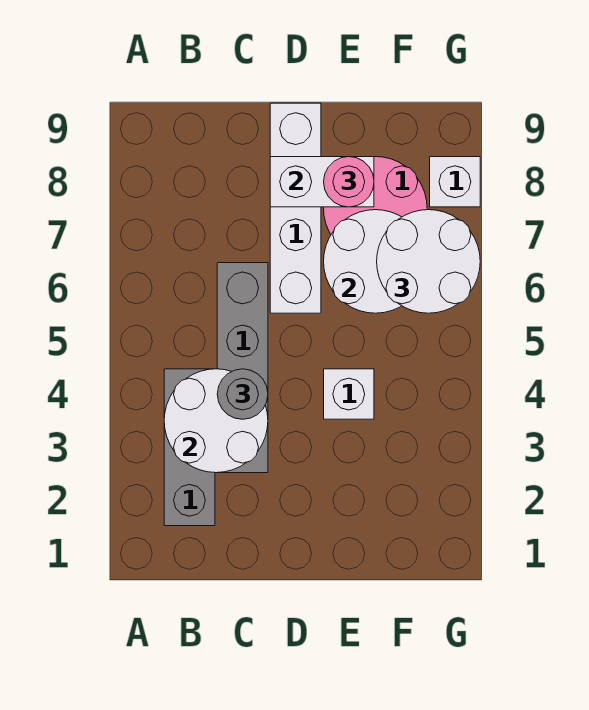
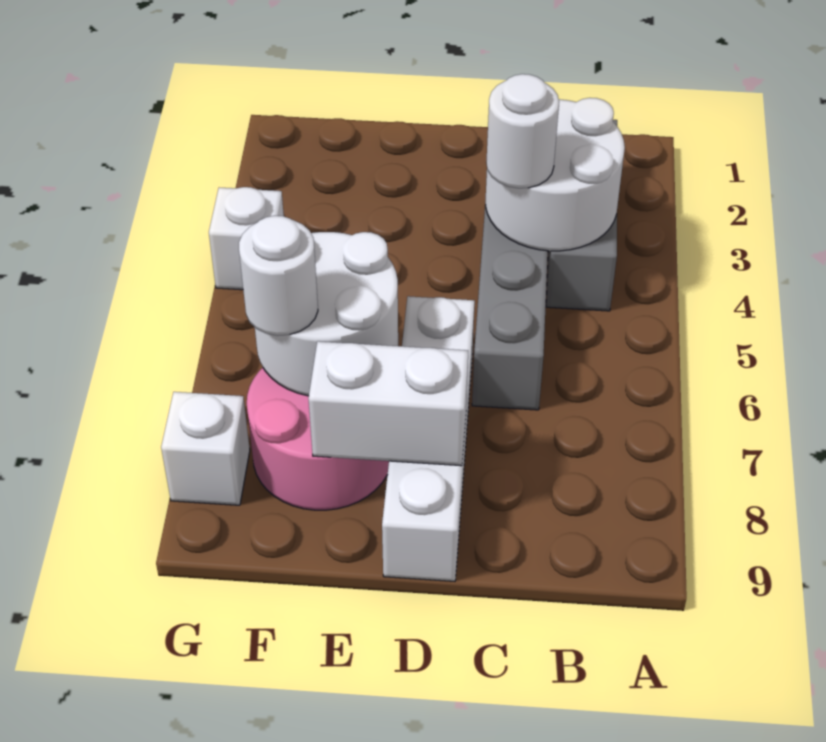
grey round brick C4 level 3 -> white round brick C4 level 3
white brick E4 level 1 -> white brick G4 level 1
pink round brick E8 level 3 -> none
white round brick F6:G7 level 3 -> white round brick F7 level 3

